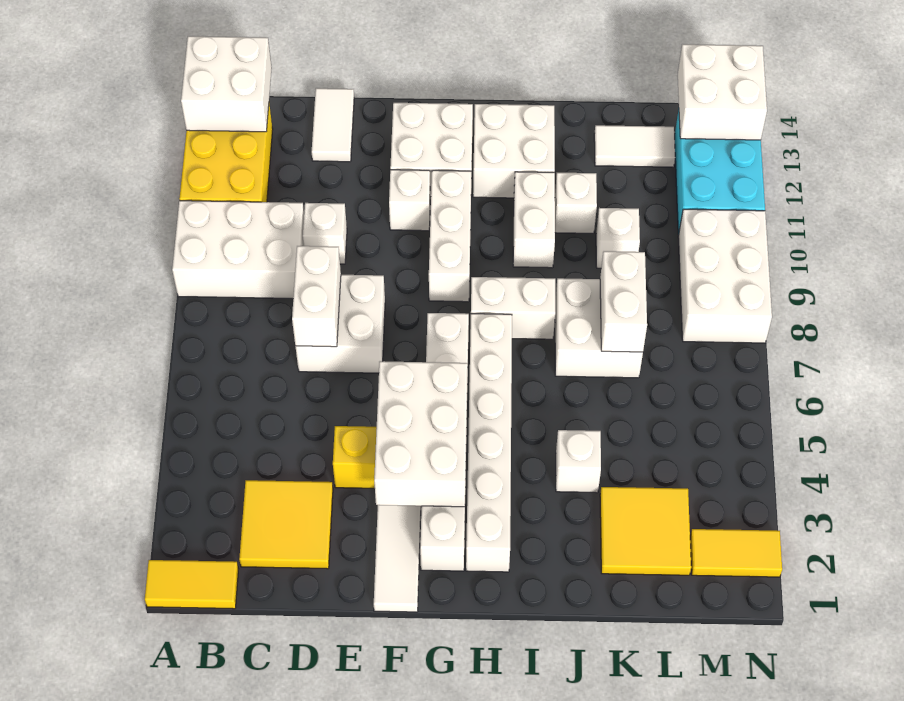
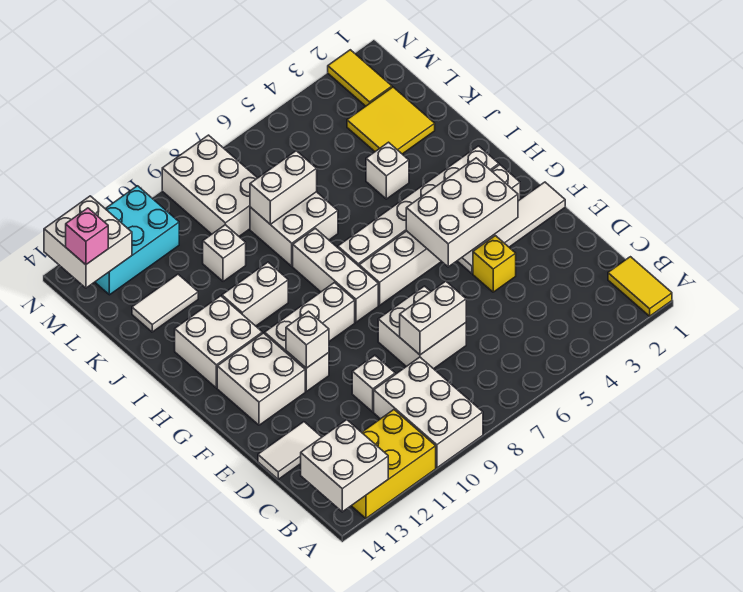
yellow tile C2:D3 level 1 -> none
white brick H8:I8 level 1 -> white brick G8:I8 level 1
white brick J11 level 1 -> white brick F11 level 2
white tile K13:L13 level 1 -> white tile K12:K13 level 1
white brick M8:N10 level 1 -> white brick L8:N9 level 1
none -> pink brick M14 level 3

